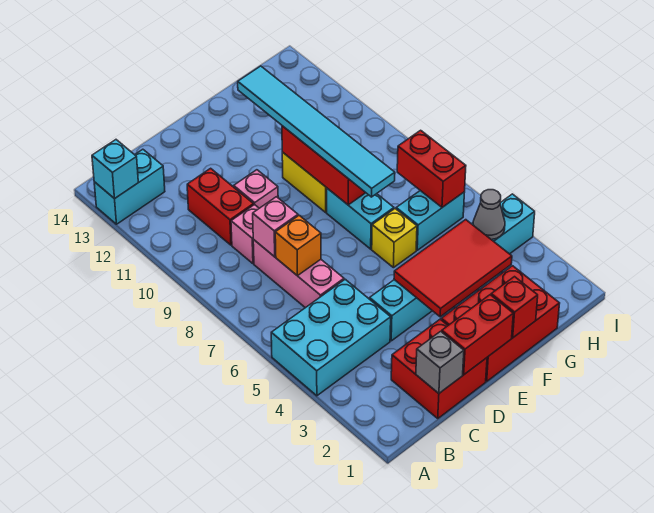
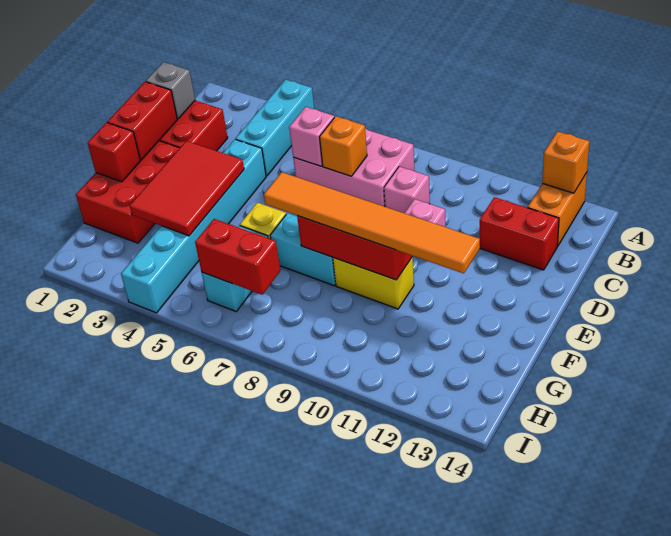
cyan brick A4:C5 level 1 -> cyan brick A4:C4 level 1
cyan brick A13:B13 level 1 -> orange brick A13:B13 level 1
cyan brick A13 level 2 -> orange brick A13 level 2
pink brick C6:C8 level 1 -> pink brick B6:C8 level 1
pink brick C8 level 2 -> pink brick C6 level 2
red brick C10:C11 level 1 -> red brick C12:C13 level 1
cyan tile F7:F12 level 3 -> orange tile F7:F12 level 3
grey cone H4 level 2 -> none

